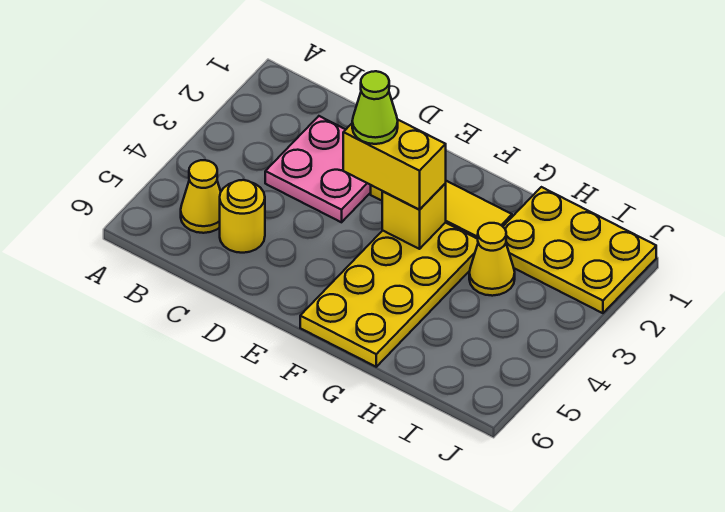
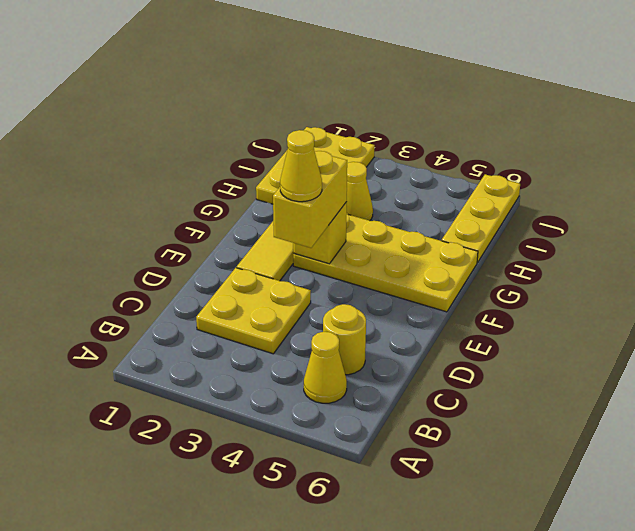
pink plate C2:D3 level 1 -> yellow plate C2:D3 level 1
lime cone E3 level 4 -> yellow cone E3 level 4
none -> yellow plate H6:J6 level 1

